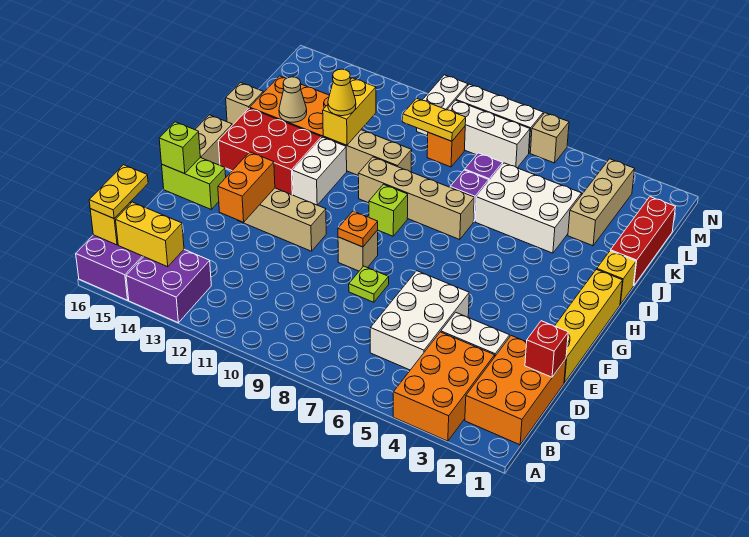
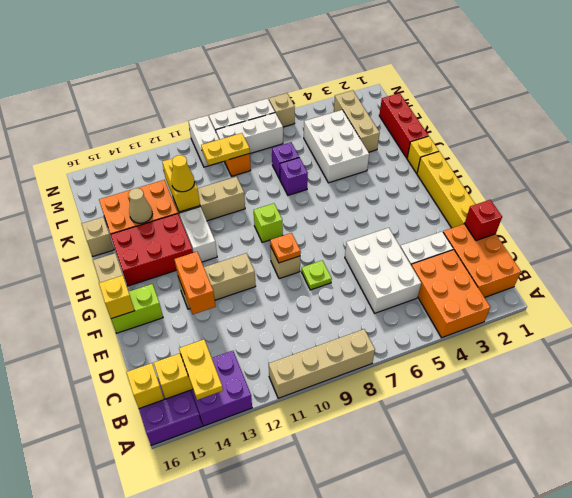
yellow plate B16:C16 level 3 -> yellow plate A14:B14 level 3
lime brick F16 level 2 -> yellow brick F16 level 2
tan brick I7:I10 level 1 -> tan brick A8:A11 level 1
white brick J4:K6 level 1 -> white brick J4:L5 level 1

